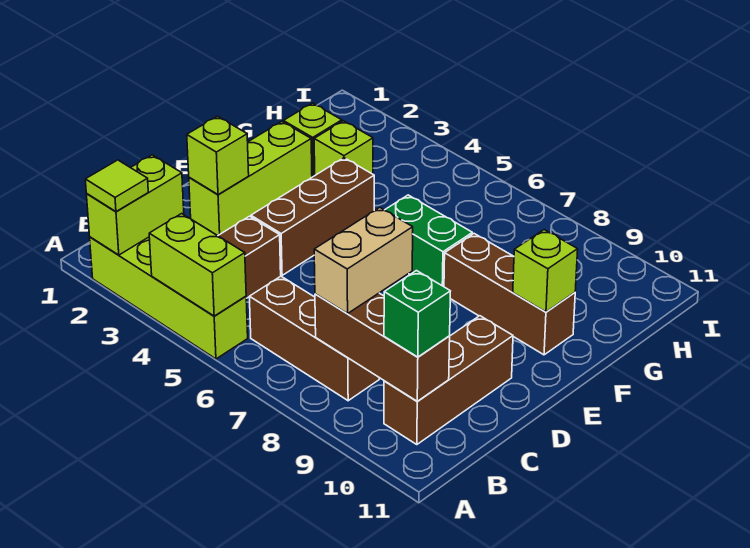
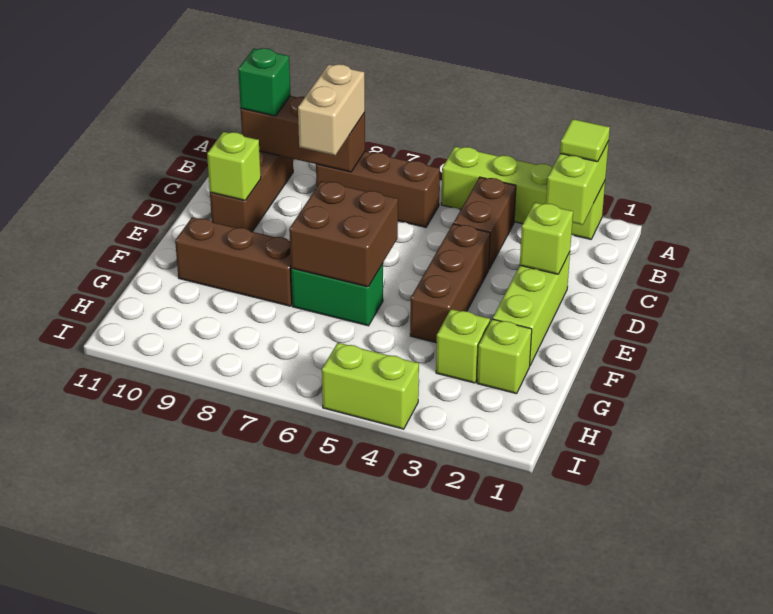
lime brick A4:A5 level 2 -> lime brick I4:I5 level 1
none -> brown brick E6:F7 level 2
lime brick F10 level 2 -> lime brick D10 level 2

